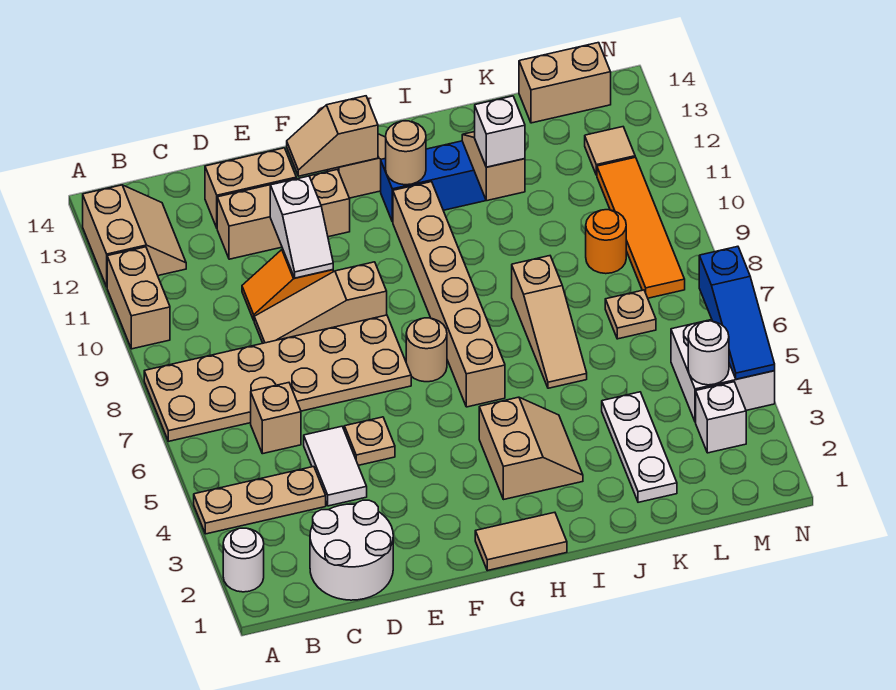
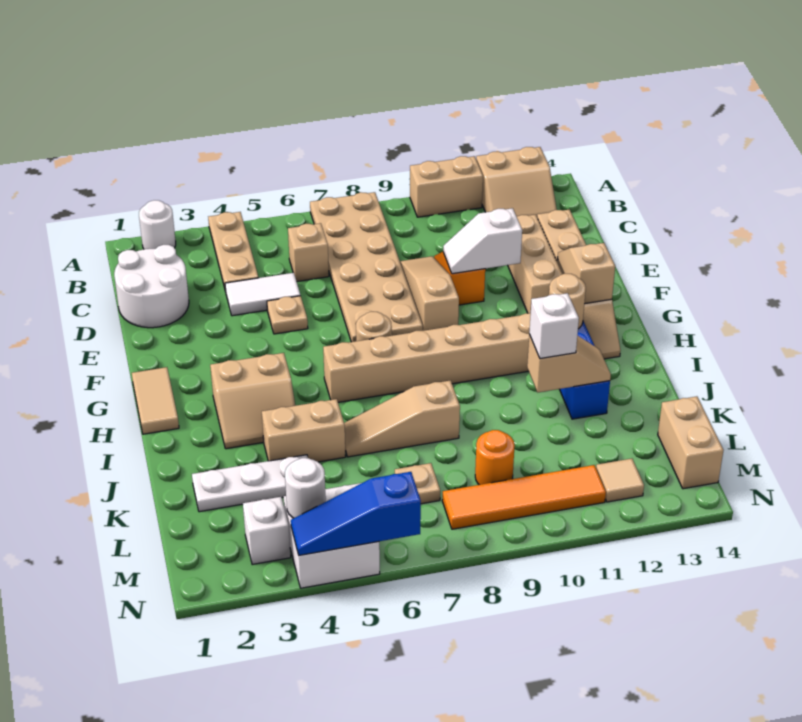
none -> tan brick J4:J5 level 1

